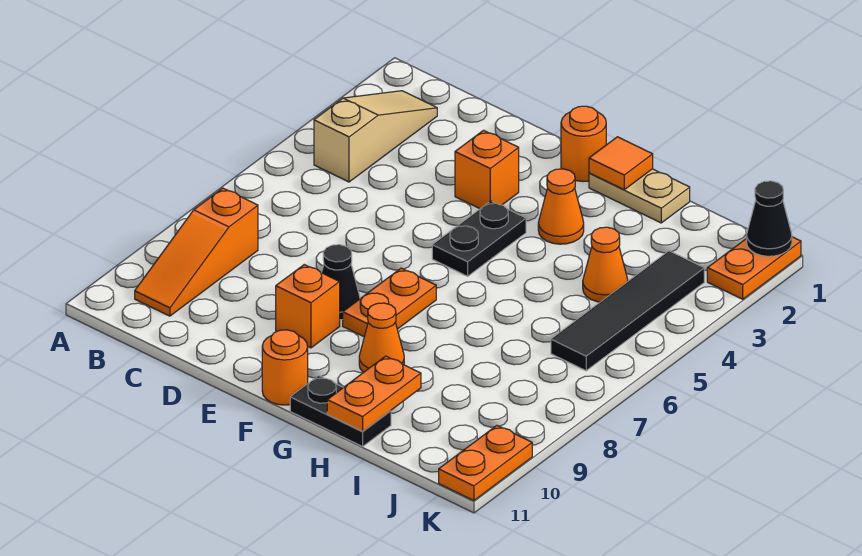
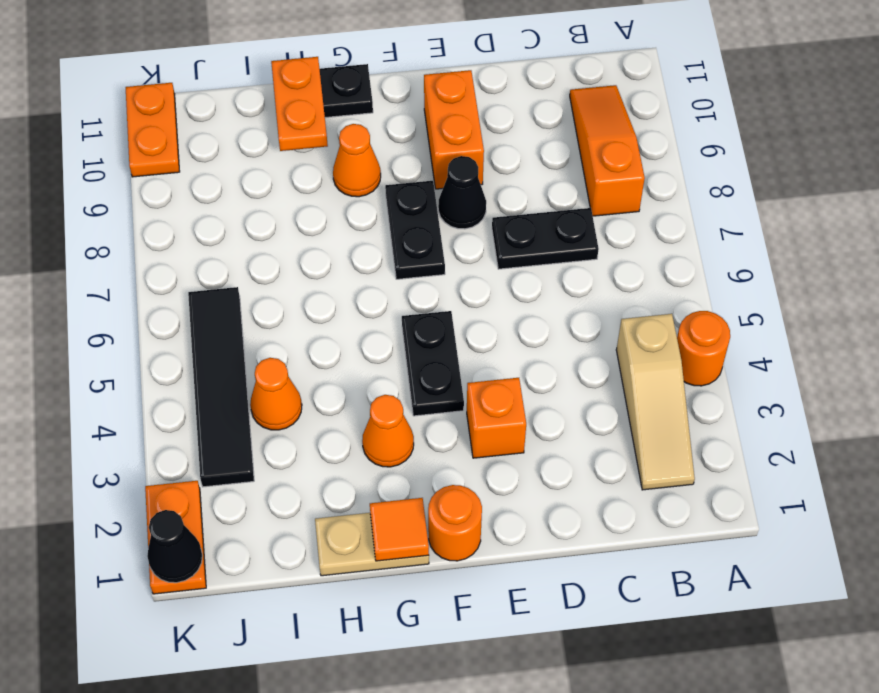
none -> black plate C7:D7 level 1
orange brick E9 level 1 -> orange brick E9:E10 level 1
orange plate F7:F8 level 1 -> black plate F7:F8 level 1
orange round brick F11 level 1 -> orange round brick A4 level 1

